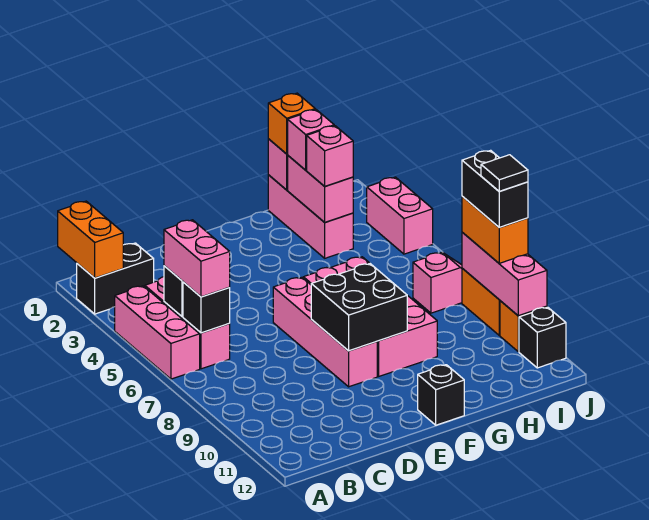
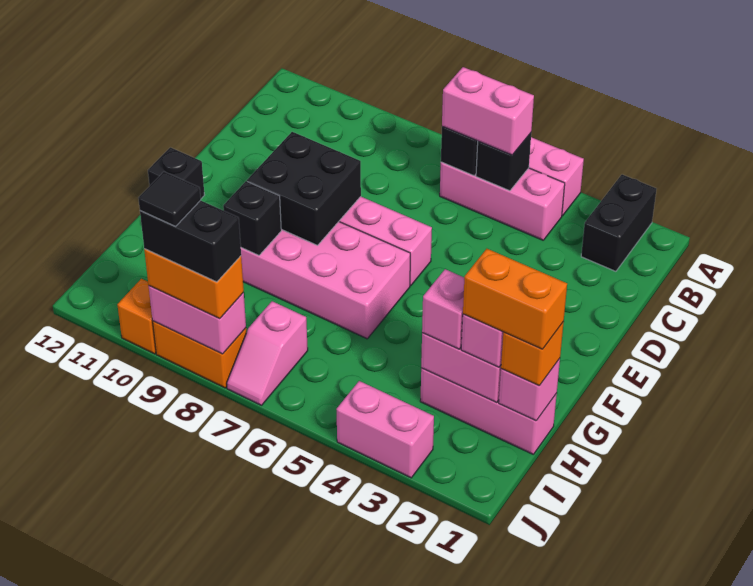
orange brick A1:A2 level 2 -> orange brick H1:H2 level 4
pink brick J8:J10 level 2 -> pink brick J8:J9 level 2
black brick J11 level 1 -> black brick G9 level 2

